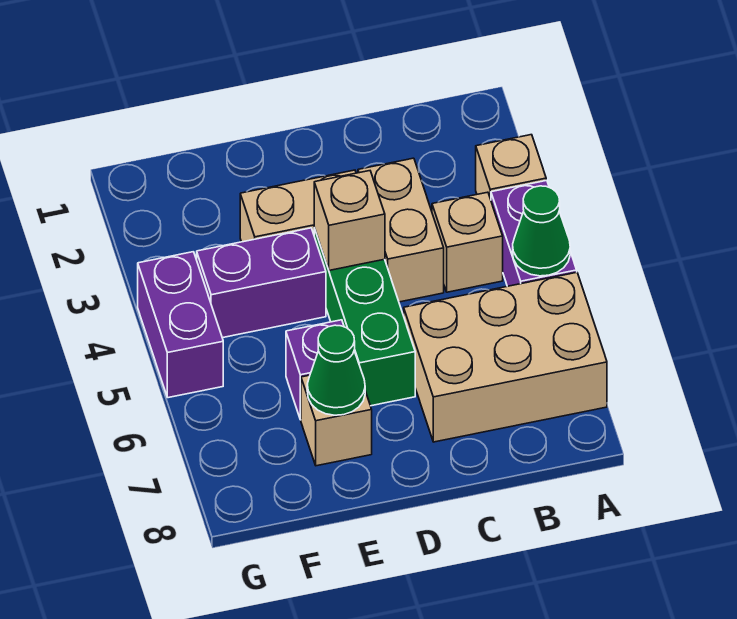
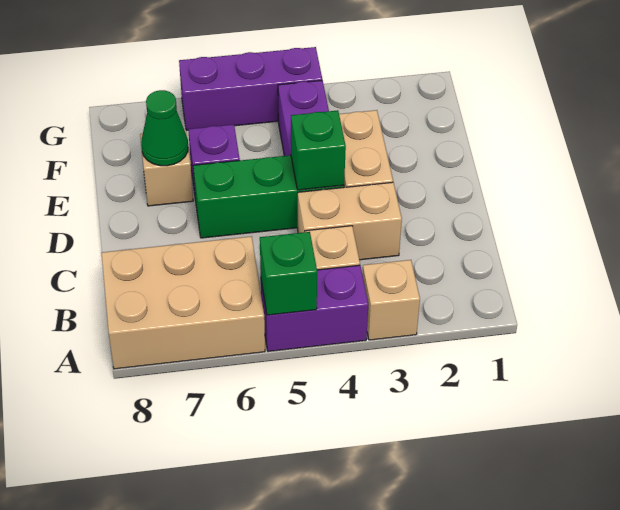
green cone A5 level 2 -> green brick A5 level 2
tan brick A6:C7 level 1 -> tan brick A6:B8 level 1
tan brick D4 level 2 -> green brick D4 level 2
purple brick G4:G5 level 1 -> purple brick G4:G6 level 1

